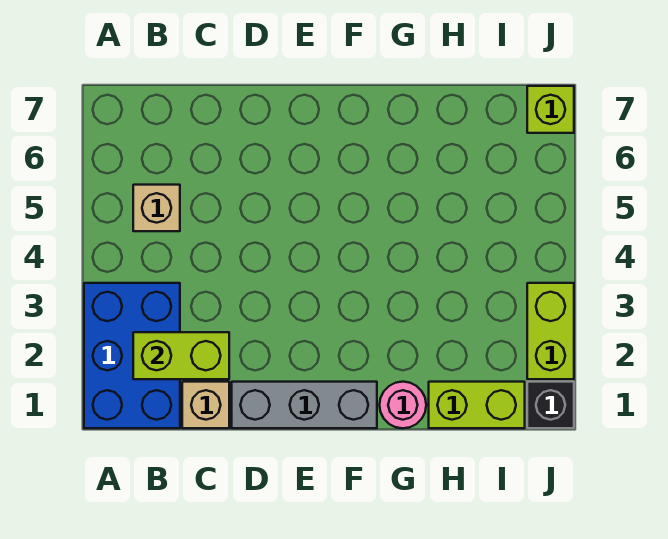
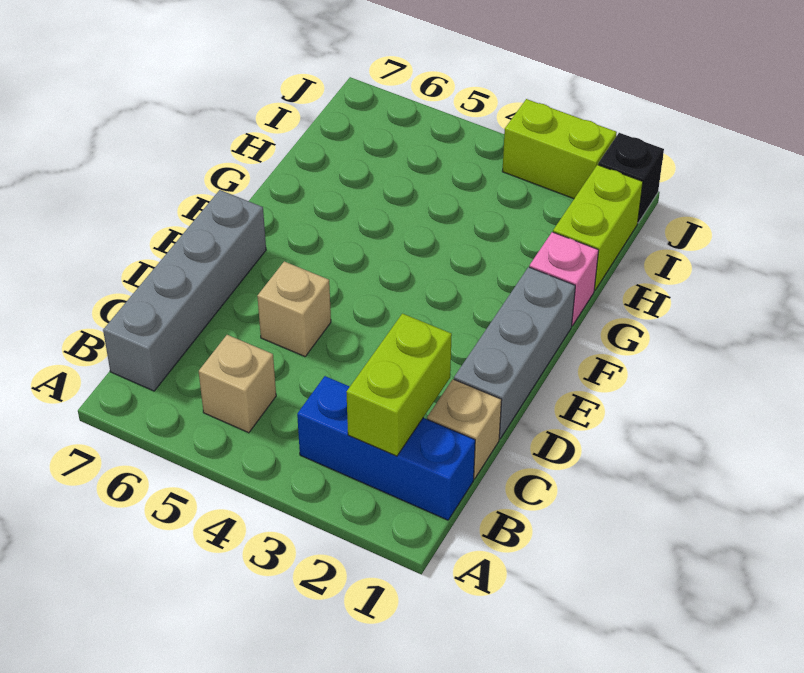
blue brick A1:B3 level 1 -> blue brick B1:B3 level 1
none -> grey brick B7:E7 level 1
none -> tan brick D5 level 1
pink round brick G1 level 1 -> pink brick G1 level 1
lime brick J7 level 1 -> none

